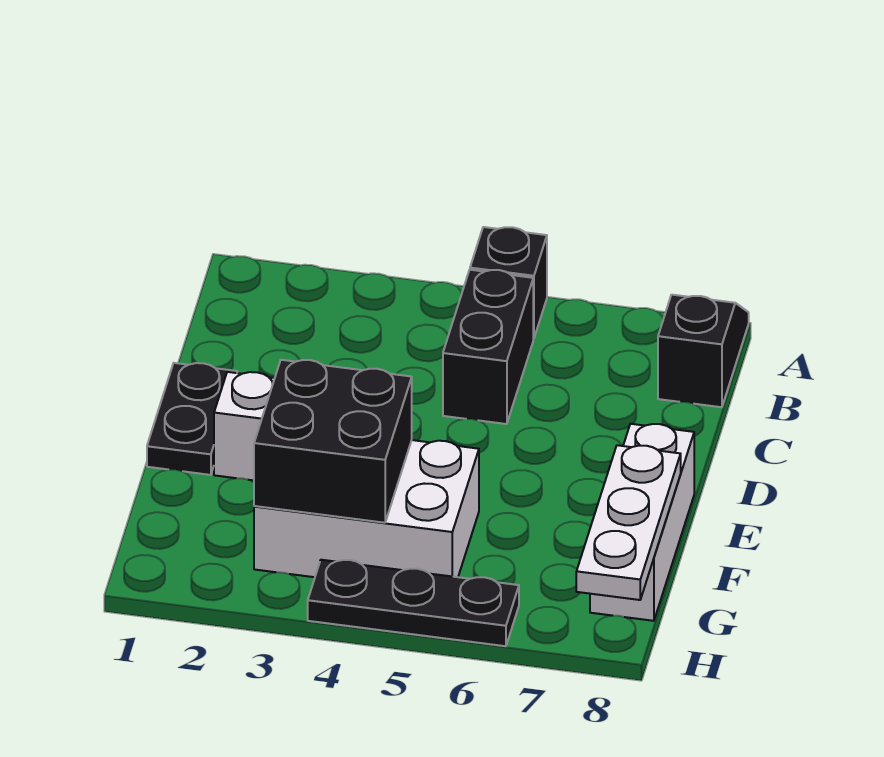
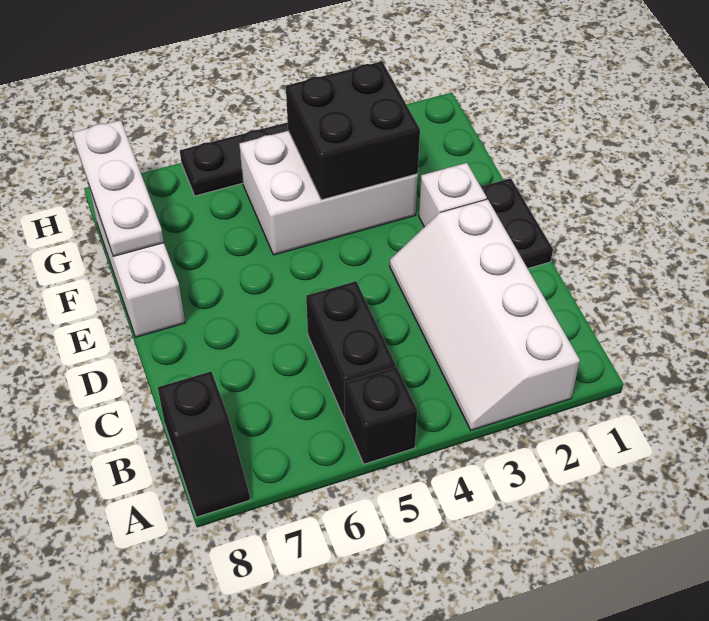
none -> white slope A2:D3 level 1 top 2

